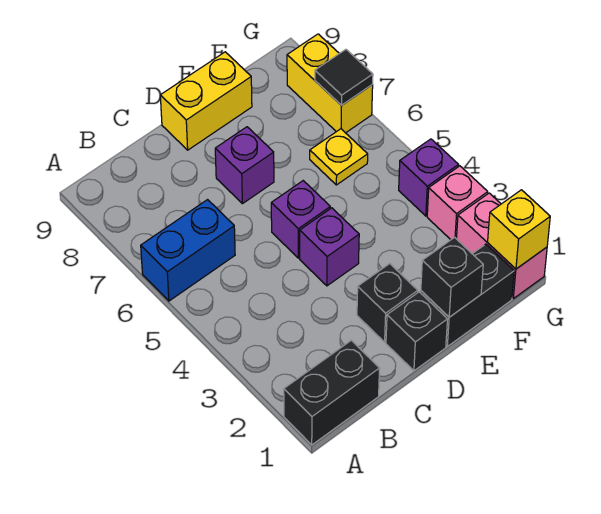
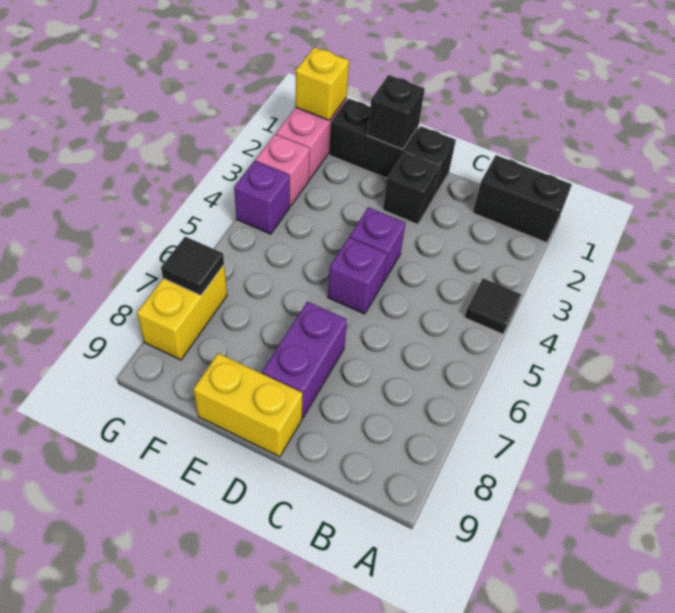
none -> black tile A4 level 1
blue brick A6:B6 level 1 -> none
purple brick D7 level 1 -> purple brick D7:D8 level 1
yellow plate F6 level 1 -> none

